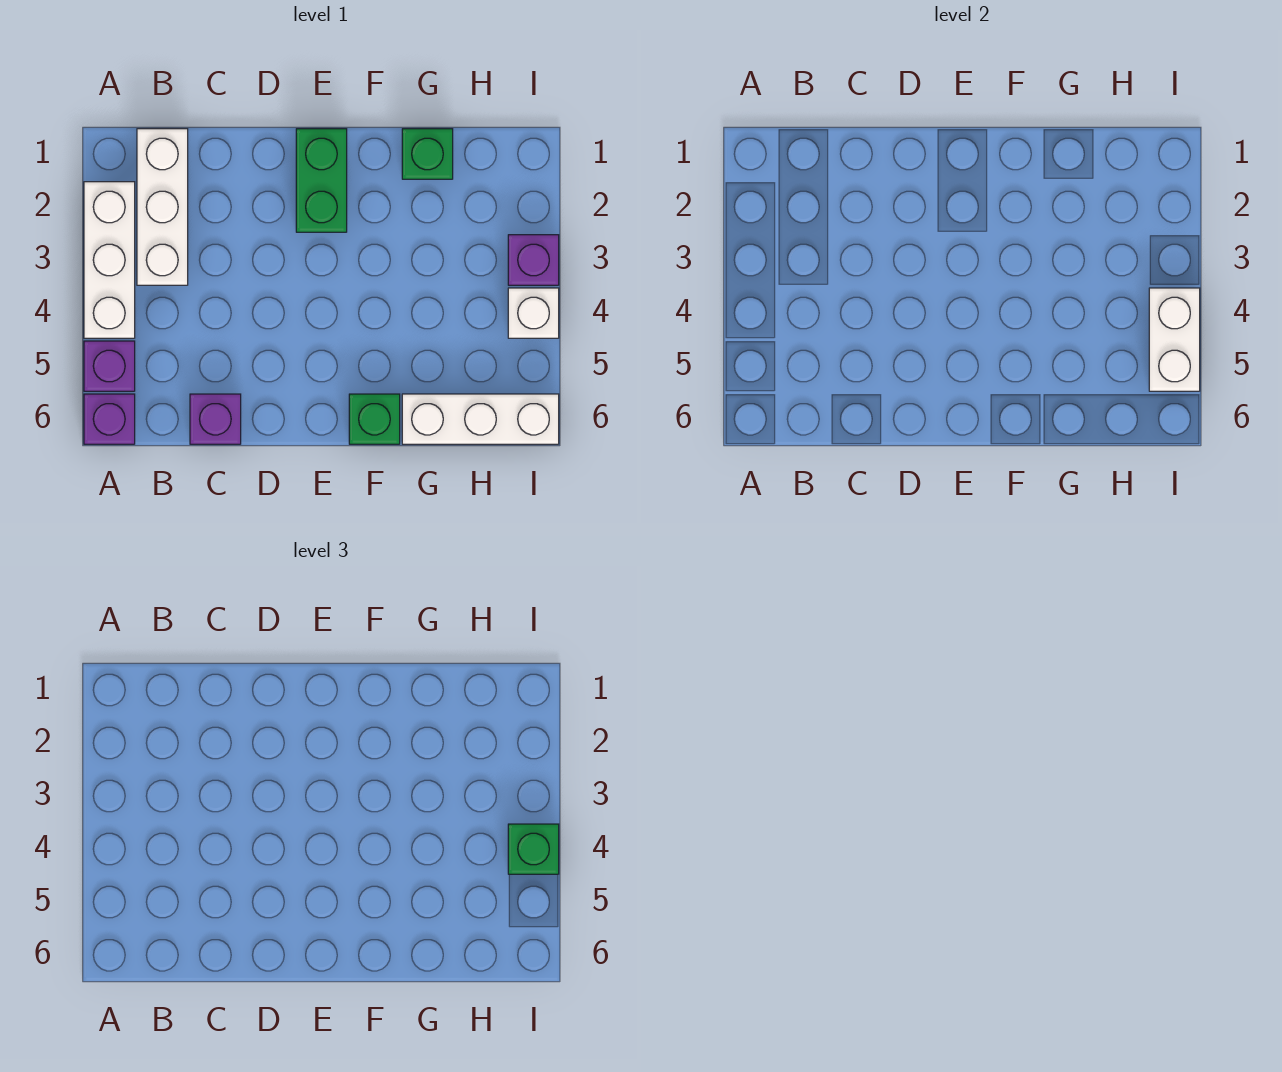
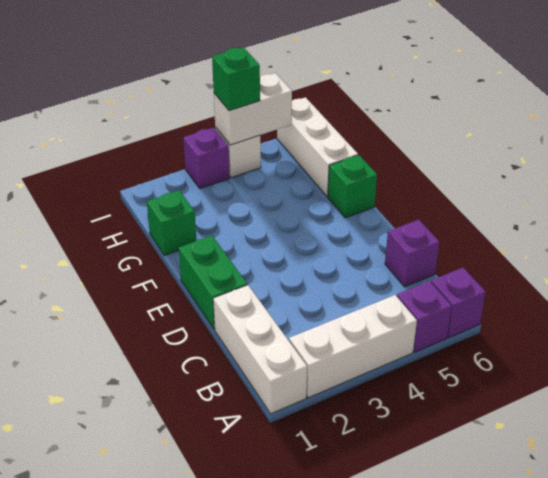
white brick B1:B3 level 1 -> white brick A1:C1 level 1
green brick E1:E2 level 1 -> green brick D1:E1 level 1

